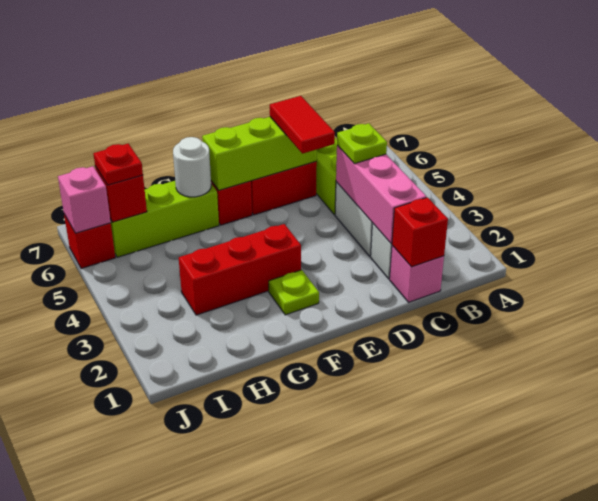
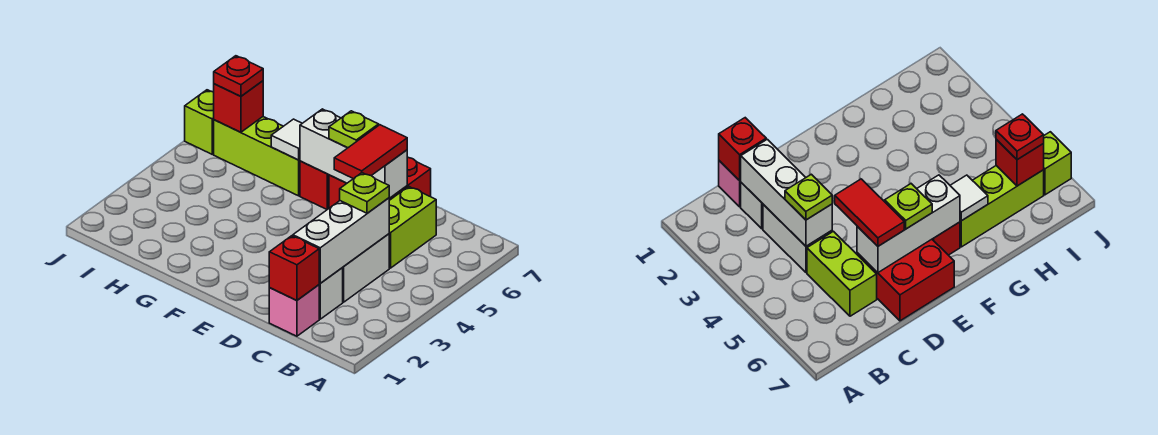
pink brick C2:C4 level 2 -> white brick C2:C4 level 2
lime brick D6:F6 level 2 -> white brick D6:F6 level 2
lime plate F2 level 1 -> lime plate E6 level 3
red brick F3:H3 level 1 -> none
white round brick G6 level 2 -> white tile G6 level 2
red brick J6 level 1 -> lime brick J6 level 1
pink brick J6 level 2 -> none

